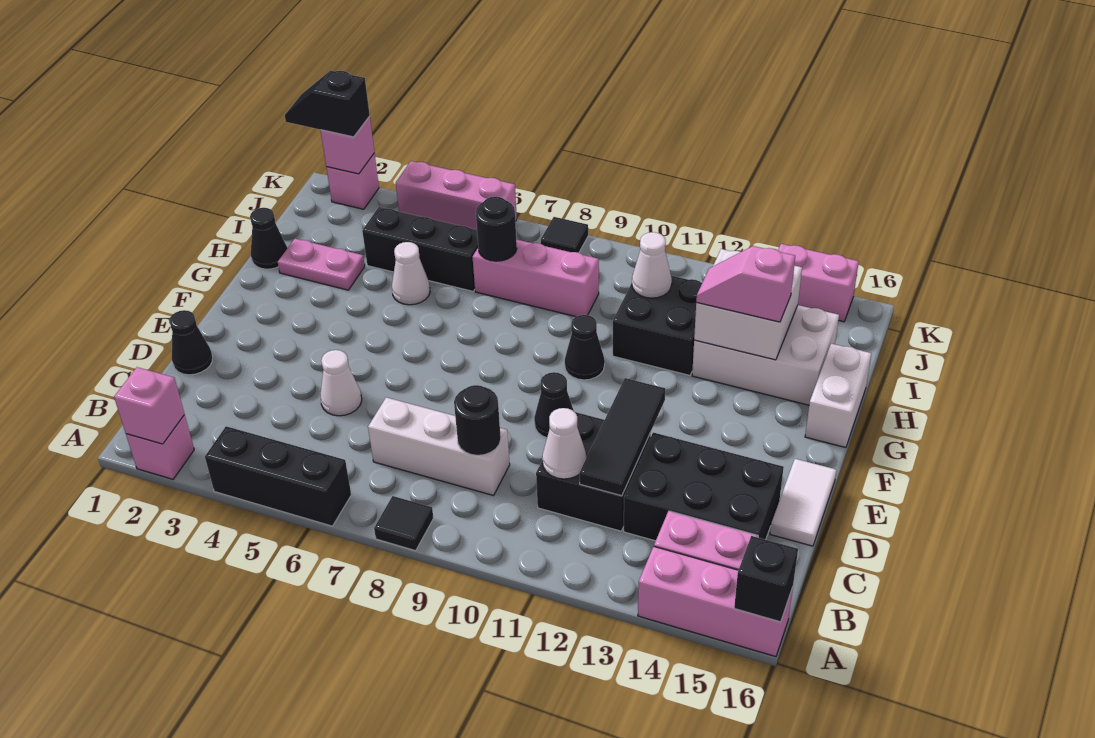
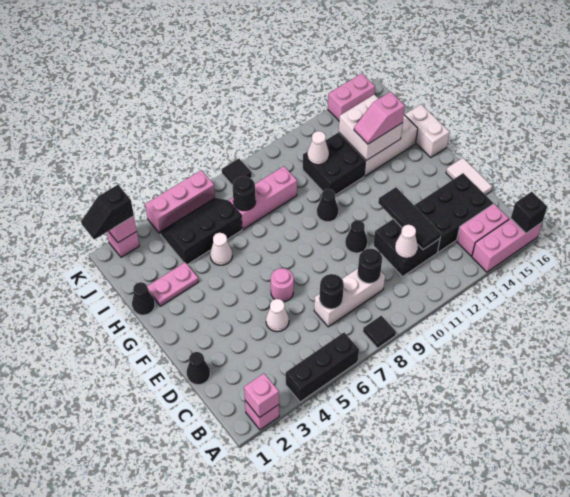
none -> black round brick C7 level 2
none -> pink round brick E6 level 1

